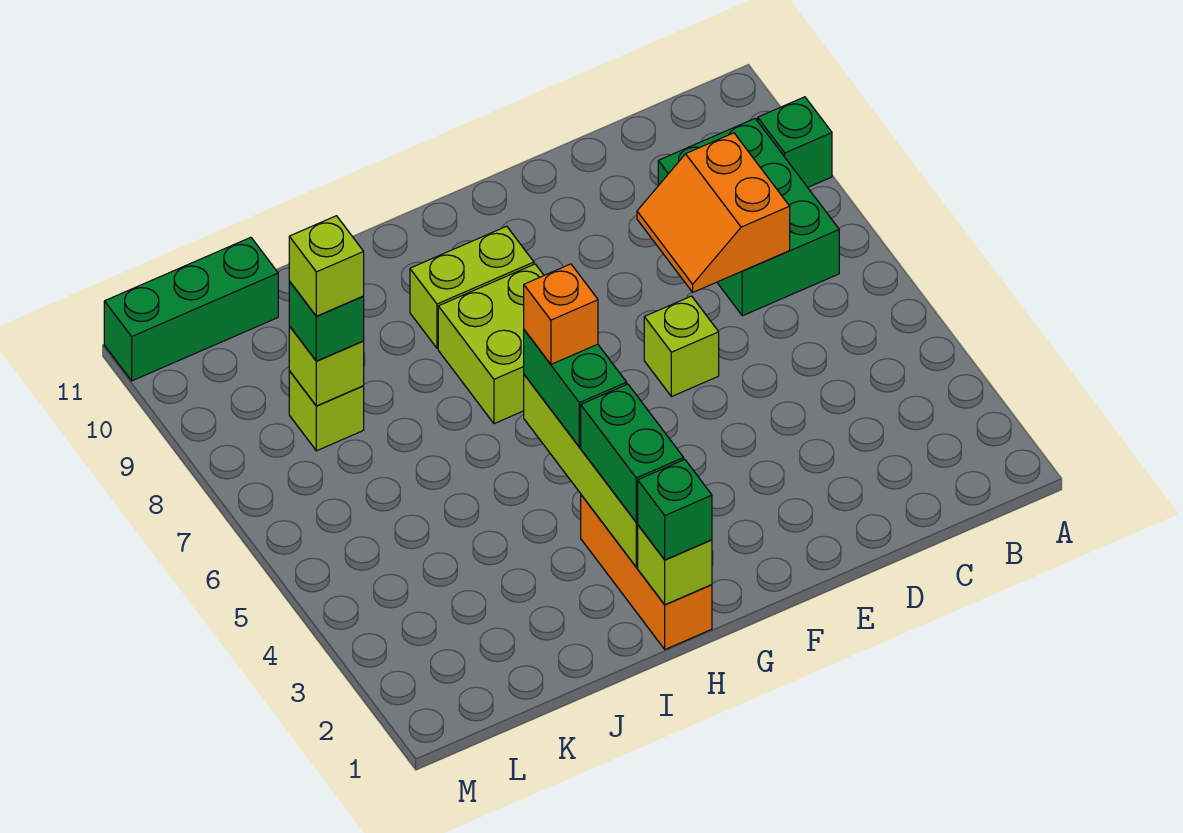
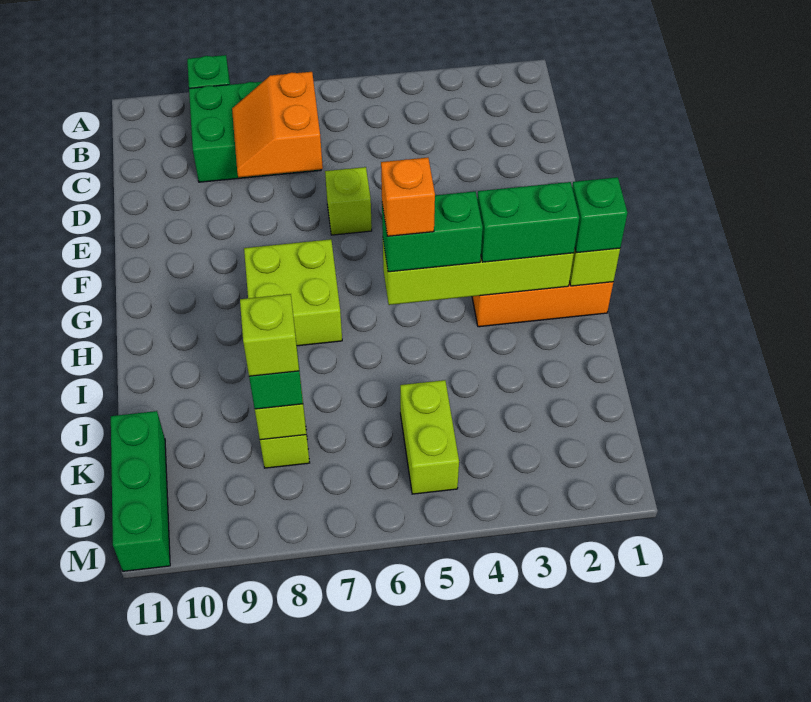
orange slope C7:D8 level 2 top C -> orange slope C7:D8 level 2 top 7
lime brick G9:H9 level 1 -> lime brick K5:L5 level 1

